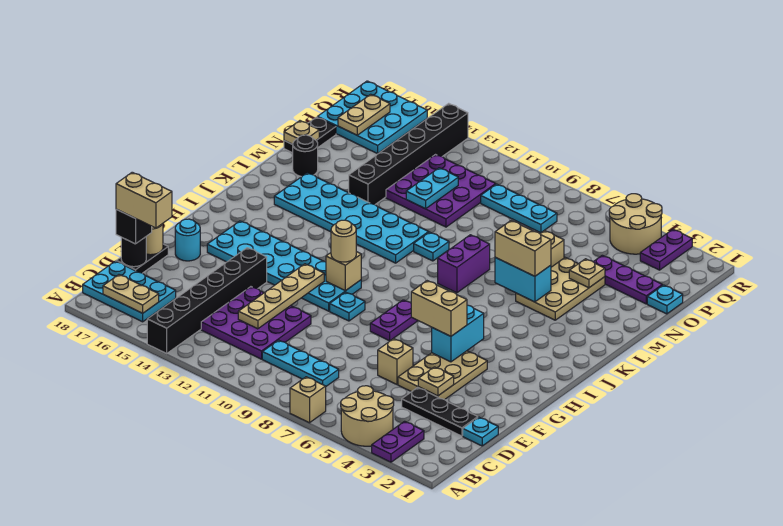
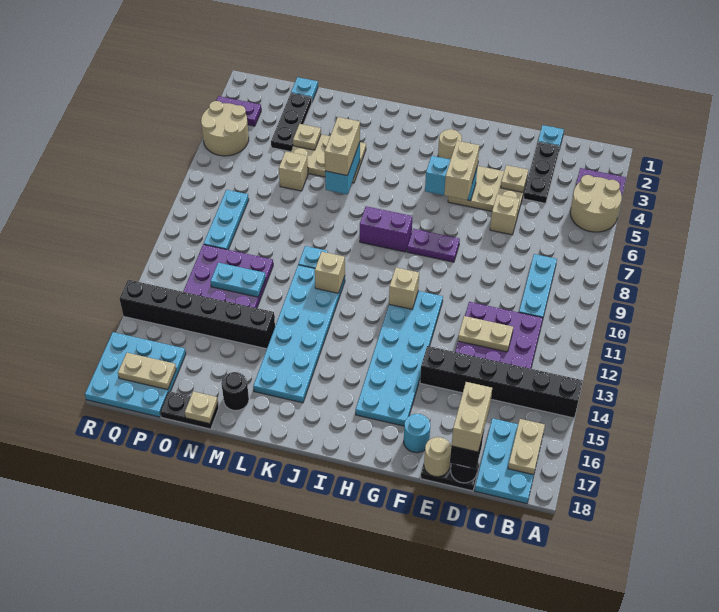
tan brick A7 level 1 -> tan brick K11 level 2
tan plate D12:G12 level 2 -> tan plate D12:E12 level 2
cyan plate G10 level 1 -> none
tan round brick H11 level 3 -> tan round brick H3 level 1
purple brick K8:L8 level 1 -> purple brick I8:J8 level 1
purple plate O2:O4 level 1 -> black plate O2:O4 level 1

